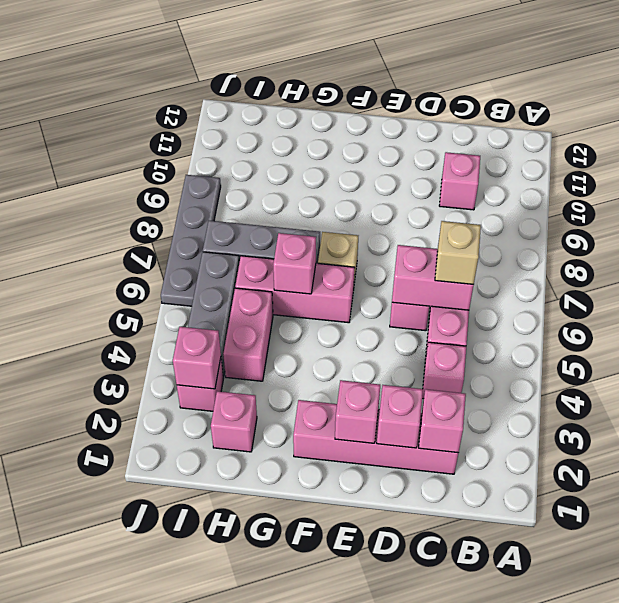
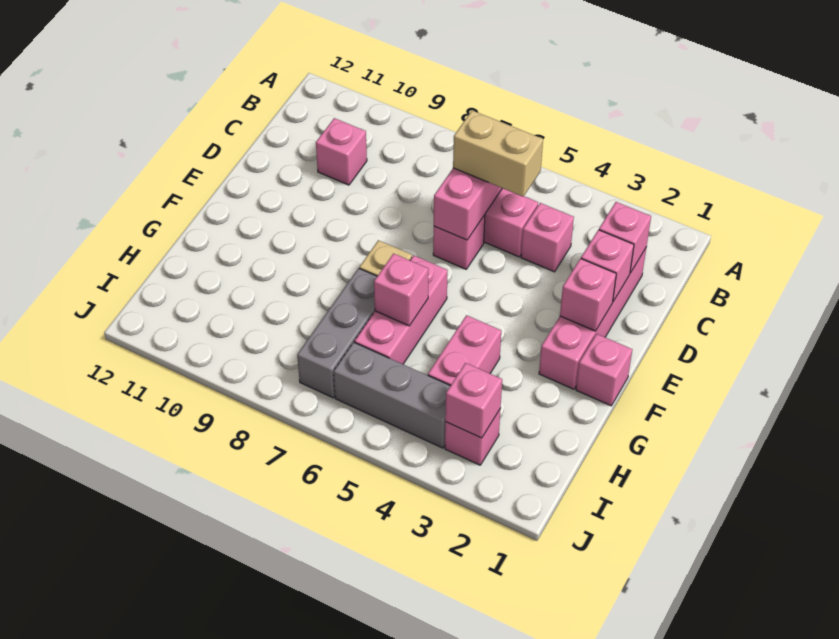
tan brick C6 level 3 -> tan brick C5:C6 level 3
pink brick H2 level 1 -> pink brick F1 level 1
pink brick H4:H5 level 1 -> pink brick G4:H4 level 1
grey plate J6:J9 level 1 -> none

